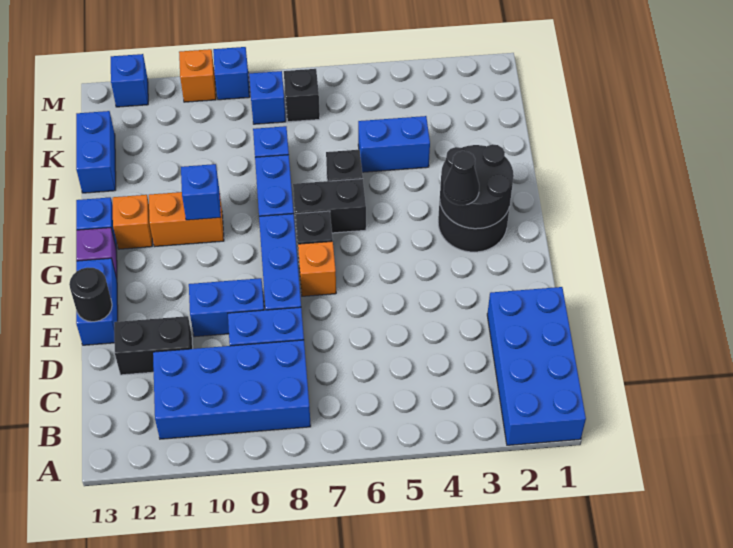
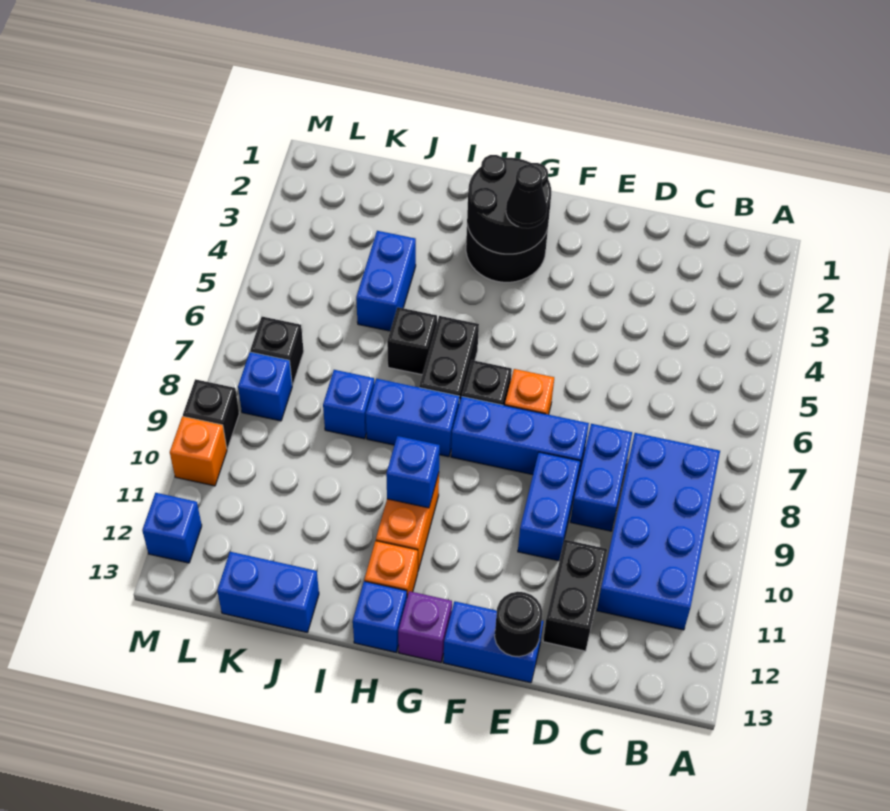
blue brick A1:D2 level 1 -> none
blue brick M9 level 1 -> black brick M9 level 1

